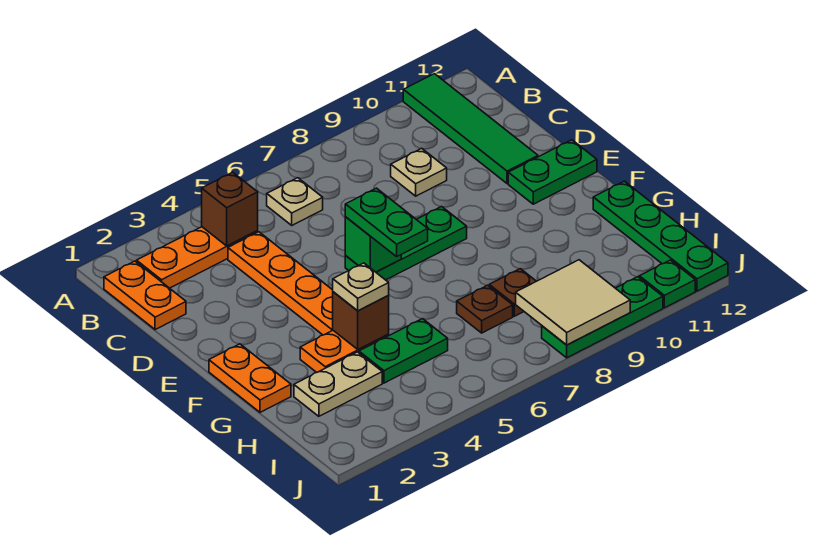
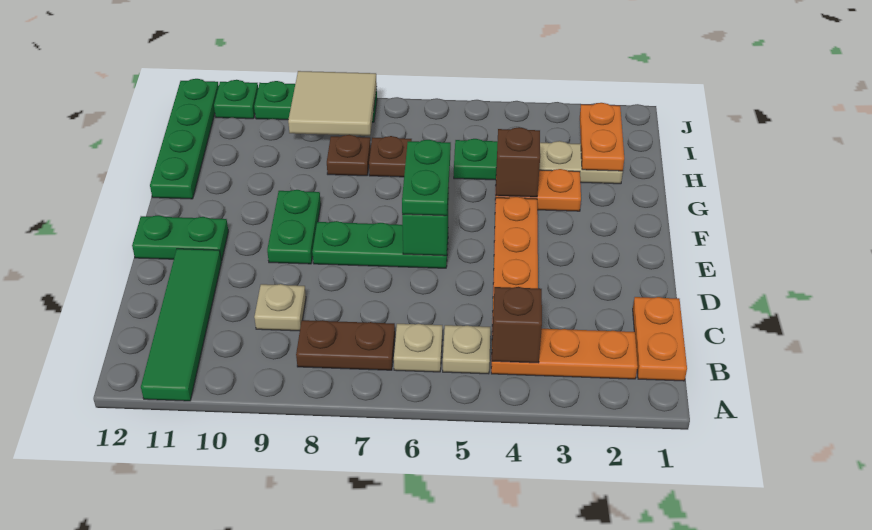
none -> brown plate B7:B8 level 1
none -> green plate E9:F9 level 1
orange plate F1:G1 level 1 -> orange plate H2:I2 level 2
tan plate G4 level 3 -> tan plate B5 level 1

